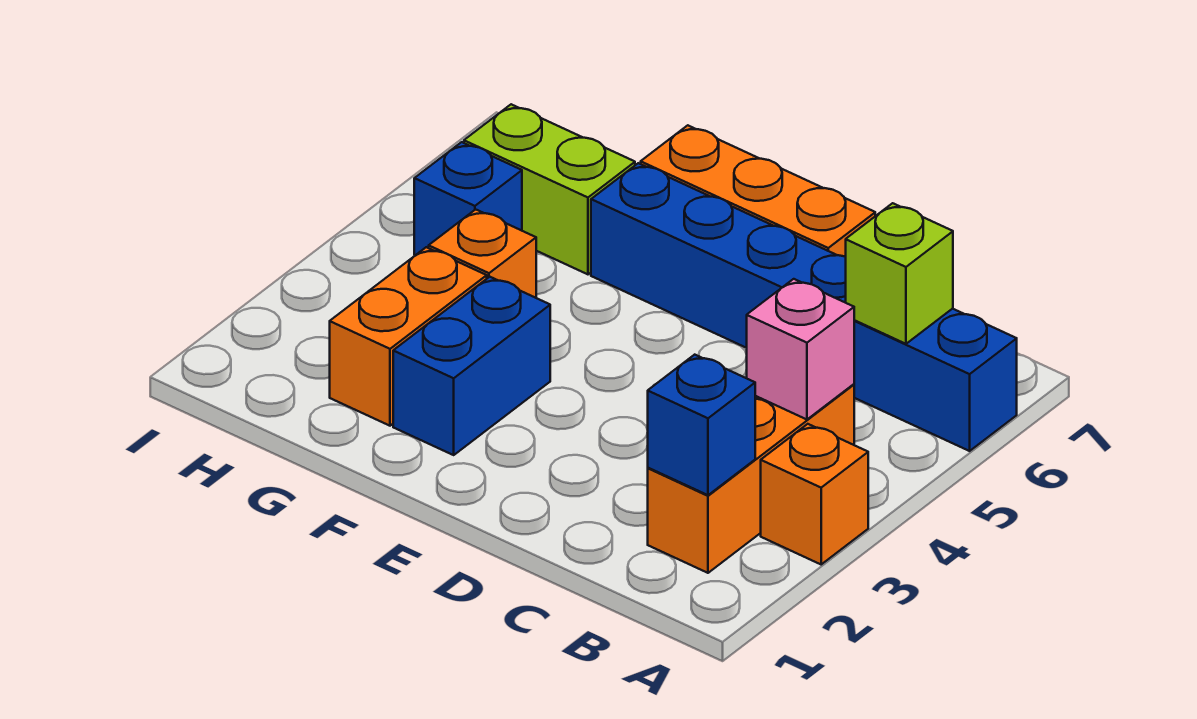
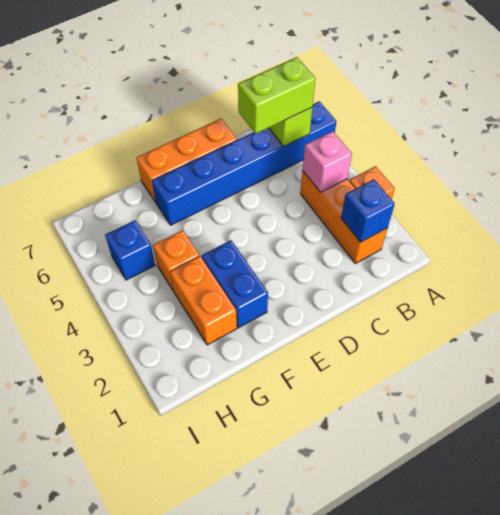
lime brick G6:H6 level 1 -> lime brick B6:C6 level 3

